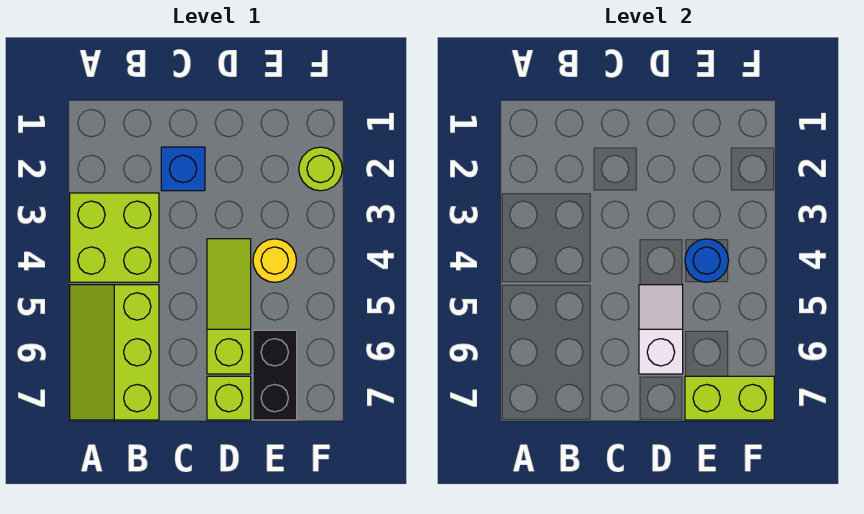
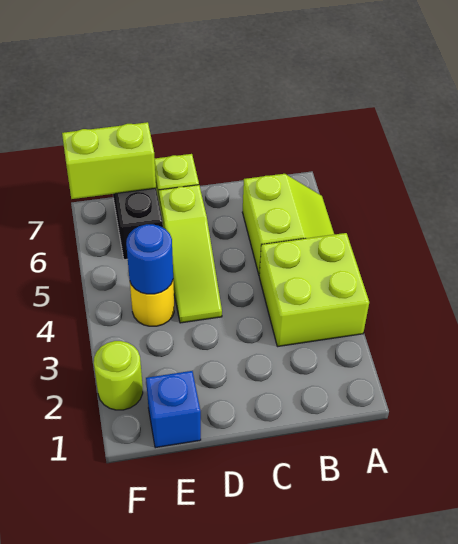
lime slope A5:B7 level 1 top B -> lime slope A5:B6 level 1 top B
blue brick C2 level 1 -> blue brick E1 level 1
white slope D5:D6 level 2 top 6 -> none

